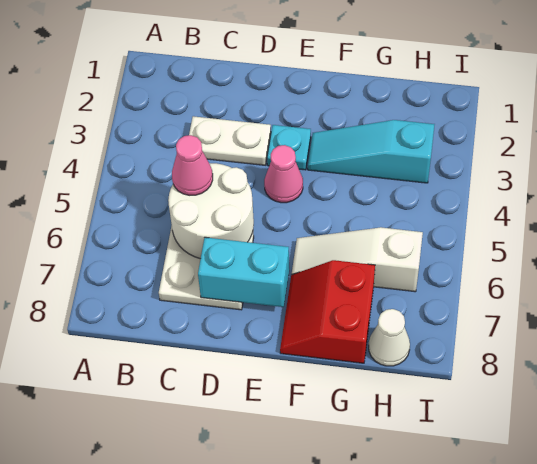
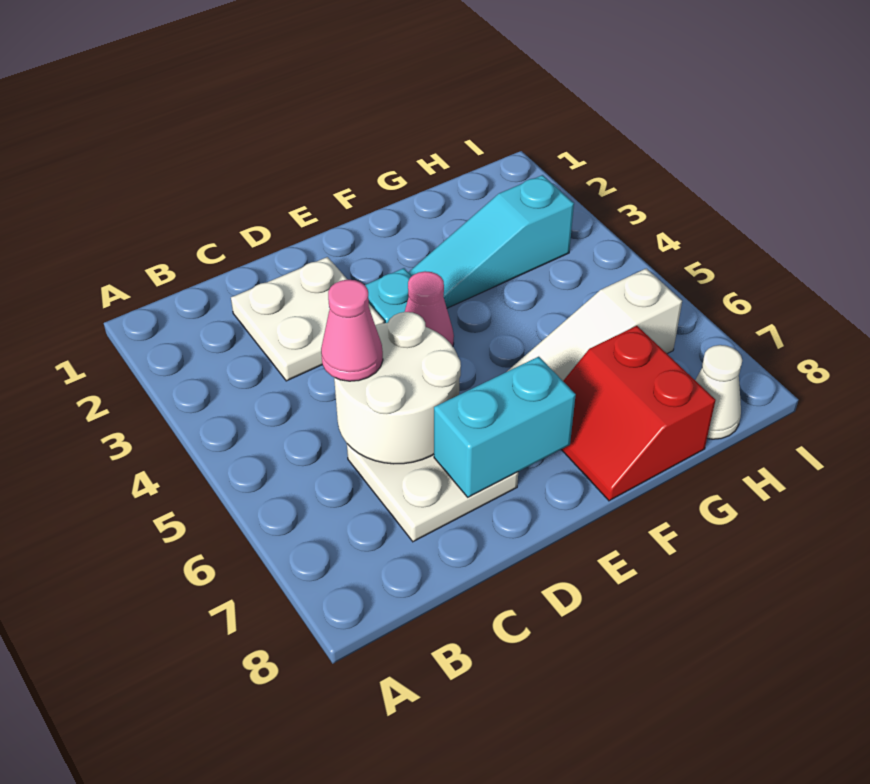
white plate C3:D3 level 1 -> white plate C2:D3 level 1

